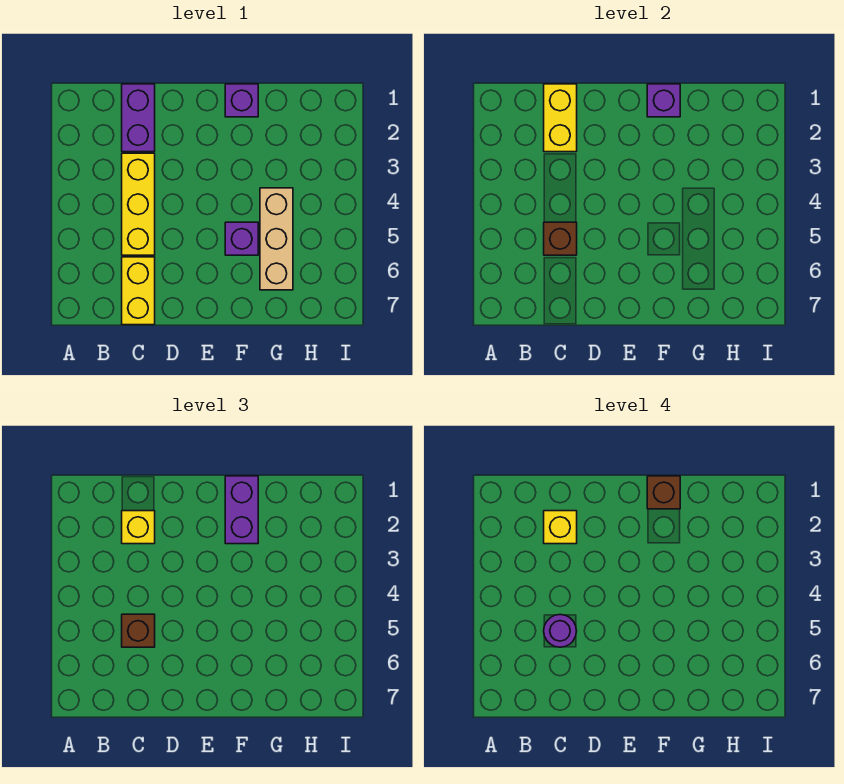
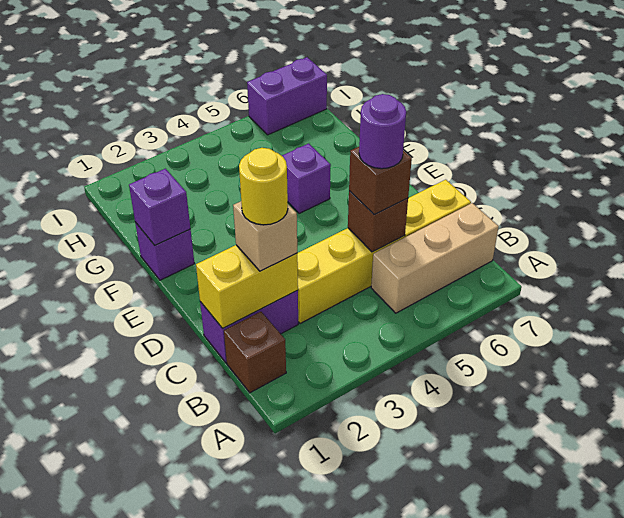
yellow brick C2 level 3 -> tan brick C2 level 3
yellow brick C2 level 4 -> yellow round brick C2 level 4
purple brick F1:F2 level 3 -> purple brick I6:I7 level 1
brown brick F1 level 4 -> brown brick B1 level 1
tan brick G4:G6 level 1 -> tan brick B5:B7 level 1

